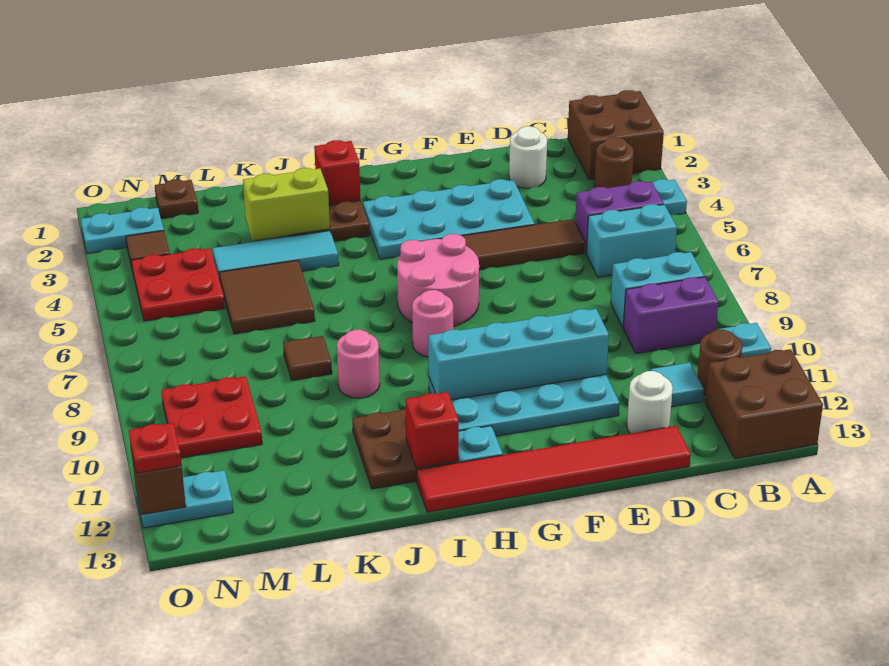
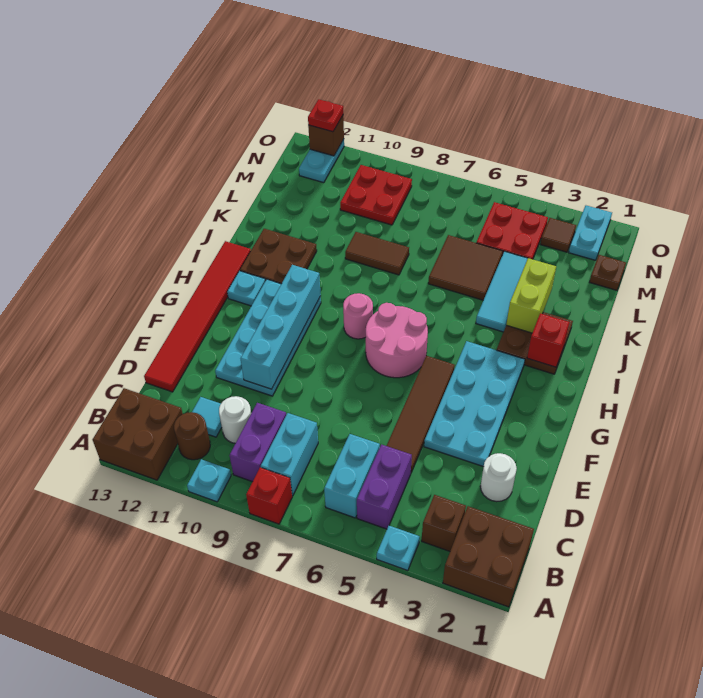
brown round brick B3 level 1 -> brown brick B3 level 1
white round brick D12 level 1 -> white round brick C10 level 1
red brick I12 level 2 -> red brick A8 level 1
pink round brick J9 level 1 -> none
brown tile K8 level 1 -> brown tile K8:K9 level 1

